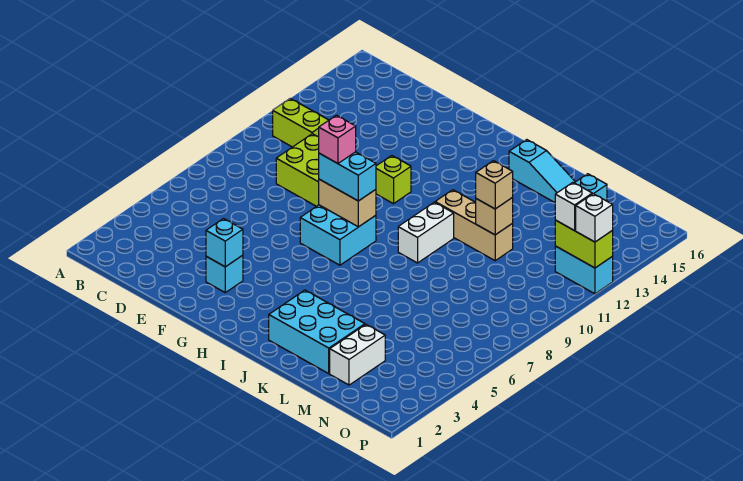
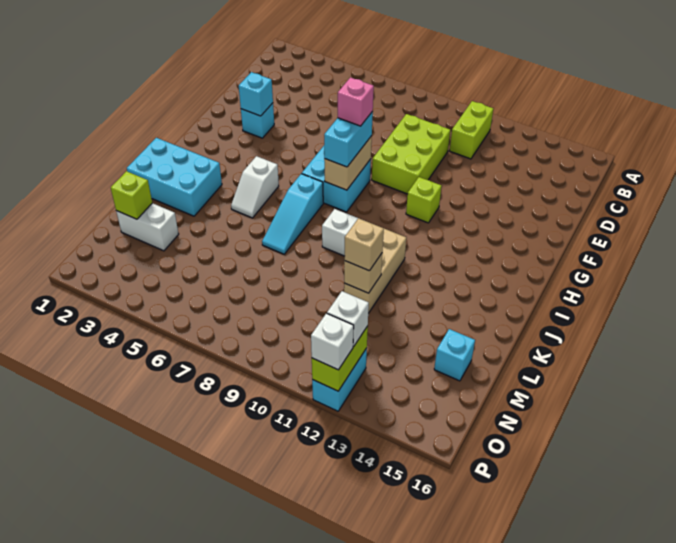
none -> white slope I5:J5 level 1 top I
cyan brick J2:L3 level 1 -> cyan brick J1:K3 level 1
cyan slope J15:L15 level 1 top J -> cyan slope I7:K7 level 1 top I
none -> lime brick M2 level 2

